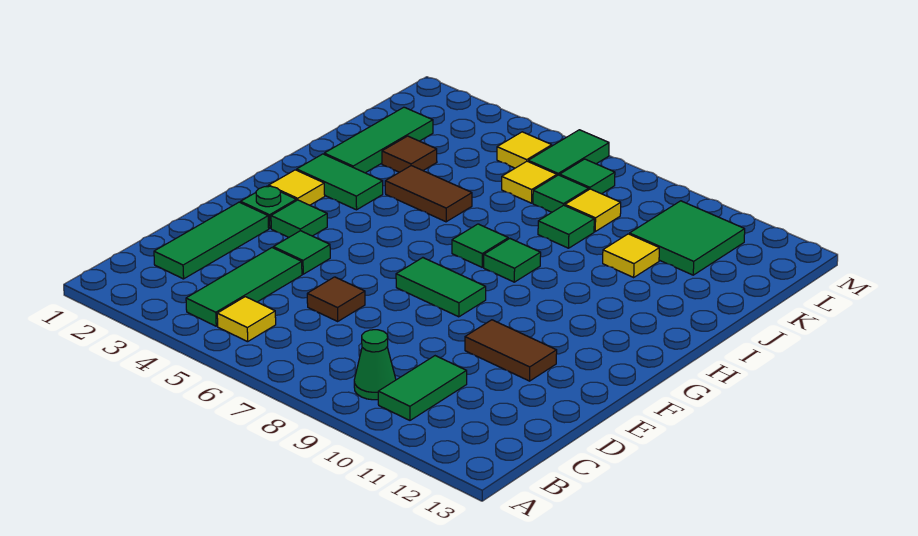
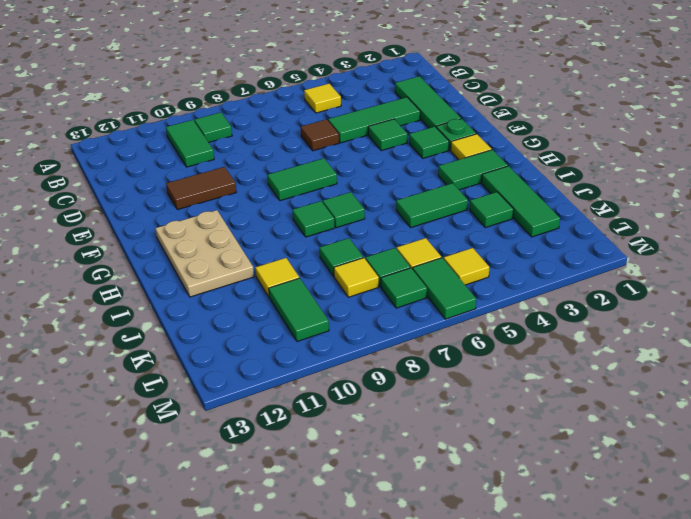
green tile B4:D4 level 1 -> green tile D3:D5 level 1
green cone B9 level 1 -> green tile B9 level 1
none -> tan plate G11:I12 level 1
brown tile I4:I5 level 1 -> green tile I4:I5 level 1
brown tile J3 level 1 -> green tile J3 level 1
green tile K10:L11 level 1 -> green tile K10:L10 level 1

